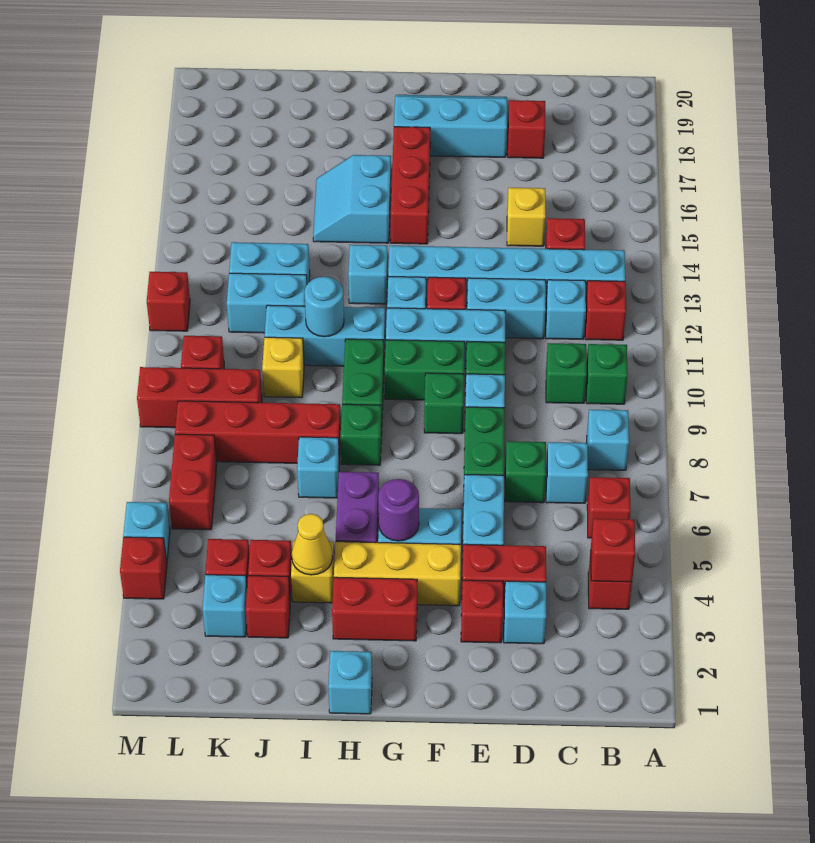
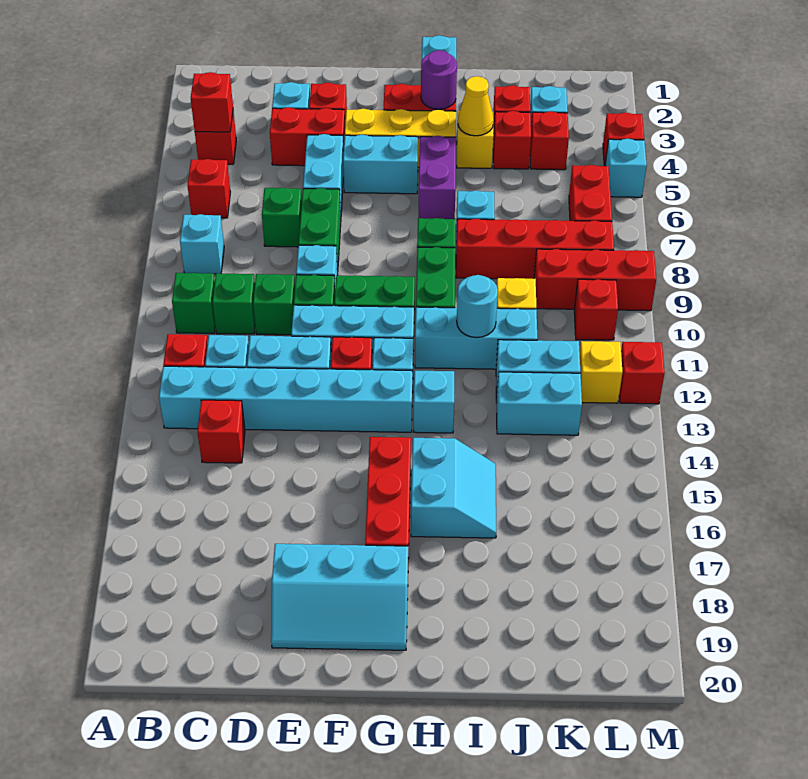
cyan brick C7 level 1 -> none
yellow brick D15 level 1 -> yellow brick L12 level 1
red brick D18 level 1 -> none
green brick F9 level 1 -> green brick D10 level 1
purple round brick G5 level 2 -> purple round brick H3 level 2

